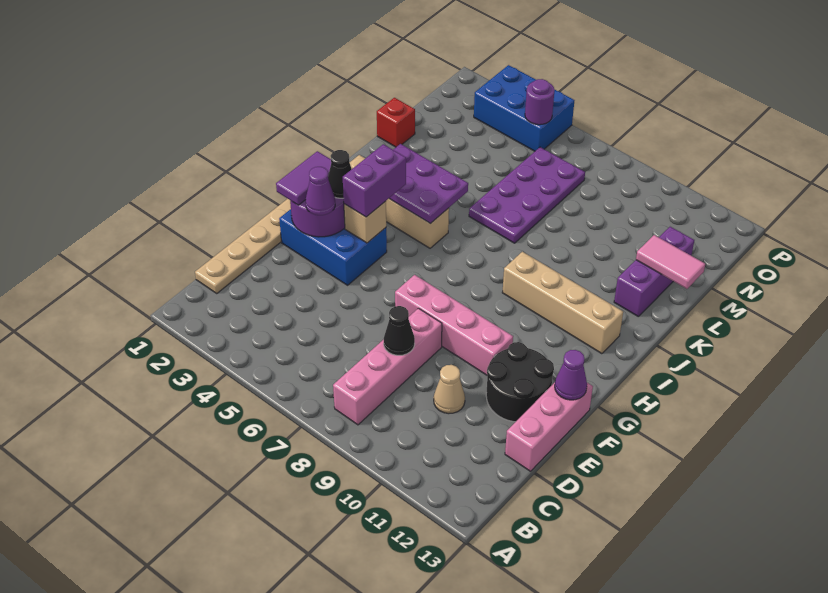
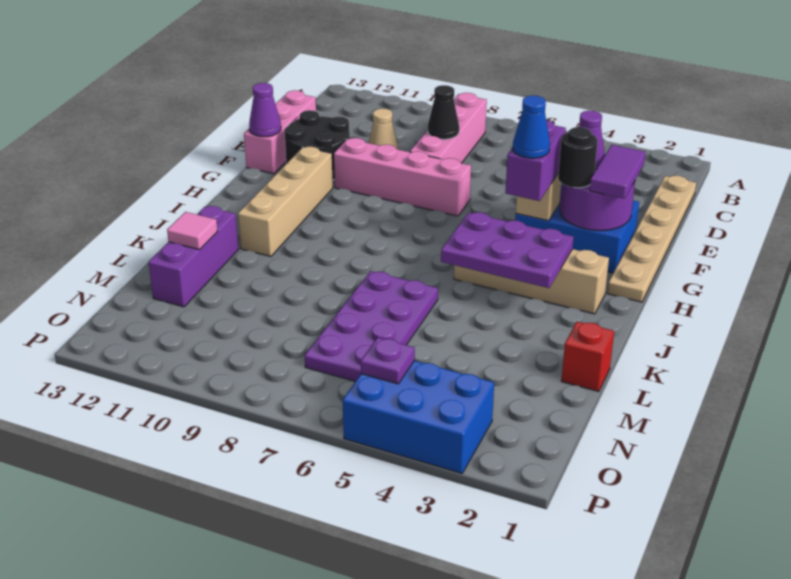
black cone G3 level 3 -> black round brick G3 level 3
none -> blue cone H4 level 4
tan brick I9:I12 level 1 -> tan brick G11:J11 level 1
pink tile L12:L13 level 2 -> pink tile L12 level 2
purple round brick O5 level 2 -> purple plate O5 level 2

